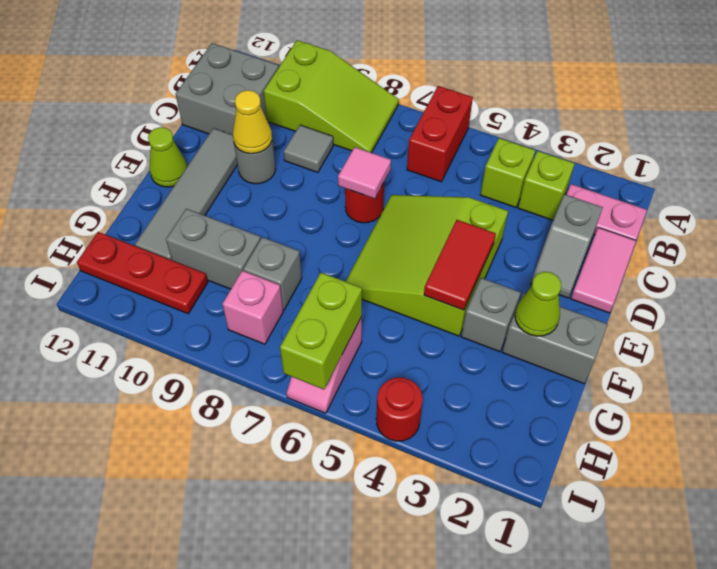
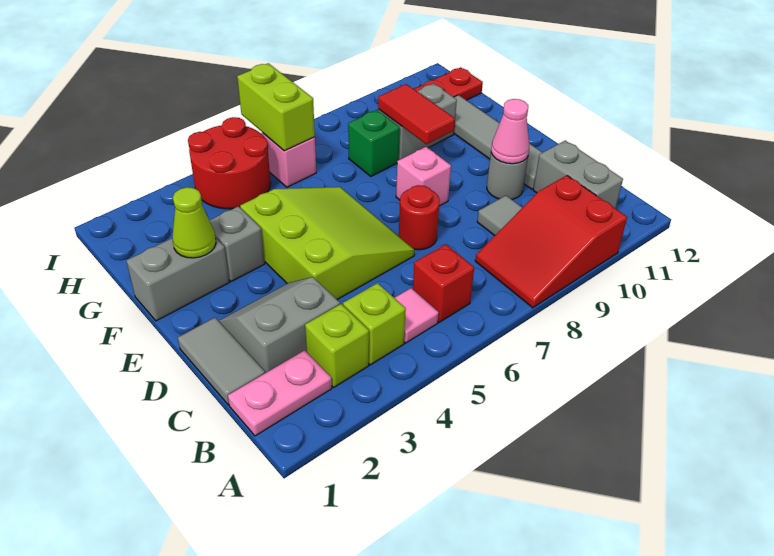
red brick A6:B6 level 1 -> red brick B6 level 1
lime slope A8:B10 level 1 top 10 -> red slope A8:B10 level 1 top 10
grey brick B11:C12 level 1 -> grey brick B11:C11 level 1
pink tile C1:D1 level 1 -> grey tile C1:D1 level 1
grey slope C2:D2 level 1 top C -> grey slope C2:D3 level 1 top C
pink tile D7 level 2 -> pink tile B5 level 1
yellow cone D10 level 2 -> pink cone D10 level 2
red tile E4:F4 level 2 -> red tile F9:G9 level 2
lime cone E12 level 1 -> none
grey brick G8 level 1 -> green brick G8 level 1
pink brick H8 level 1 -> pink brick E8 level 1
red round brick I4 level 1 -> red round brick H4:I5 level 1

